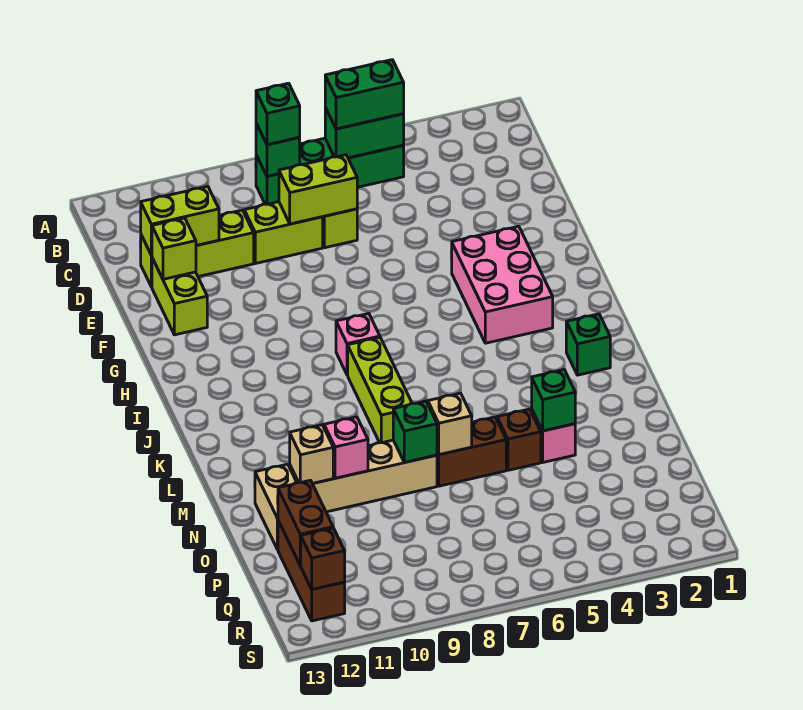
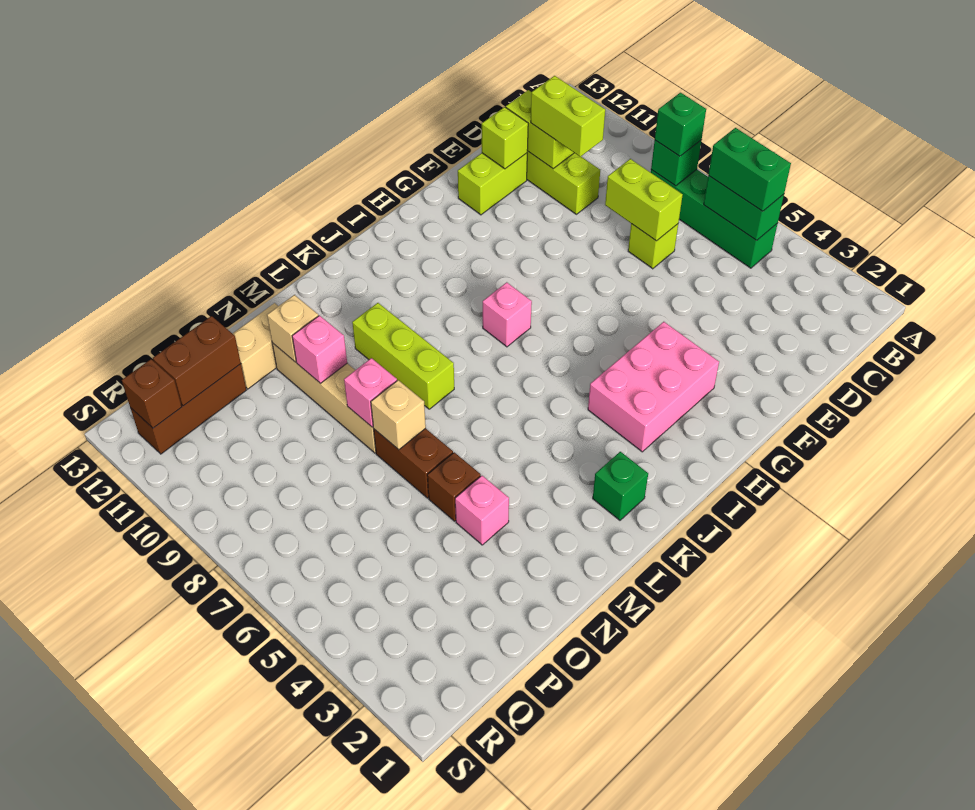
lime brick D8:D9 level 1 -> lime brick D10:D11 level 3
lime brick J8:L8 level 1 -> lime brick L8:L10 level 1
green brick N4 level 2 -> none
green brick N8 level 2 -> pink brick N8 level 2

